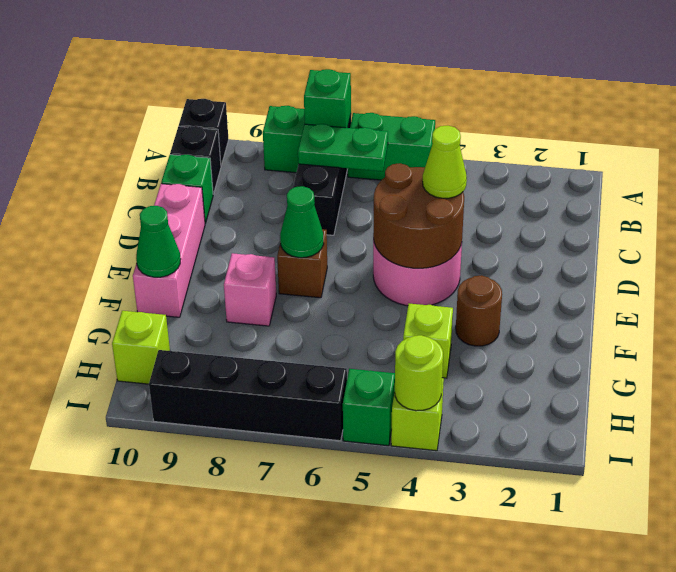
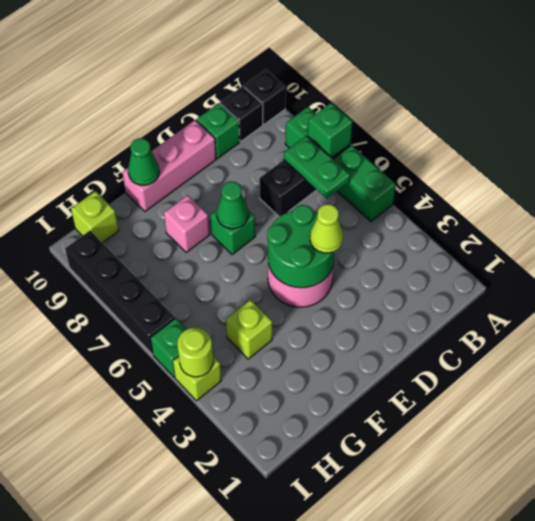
brown round brick D4:E5 level 2 -> green round brick D4:E5 level 2
brown brick E7 level 1 -> green brick E7 level 1
brown round brick F3 level 1 -> none

